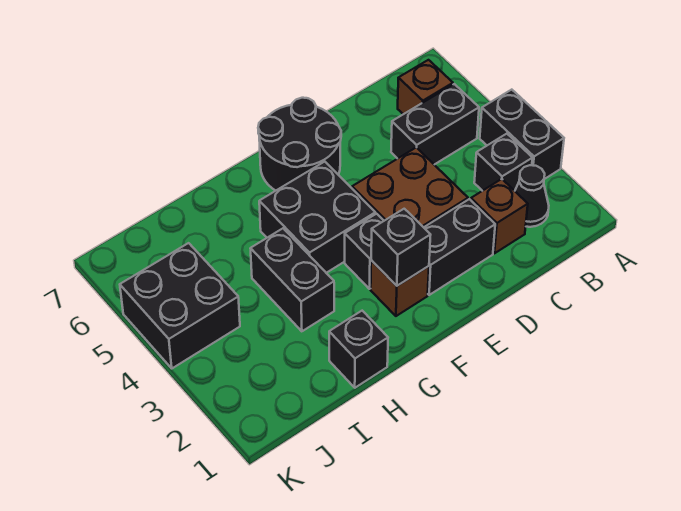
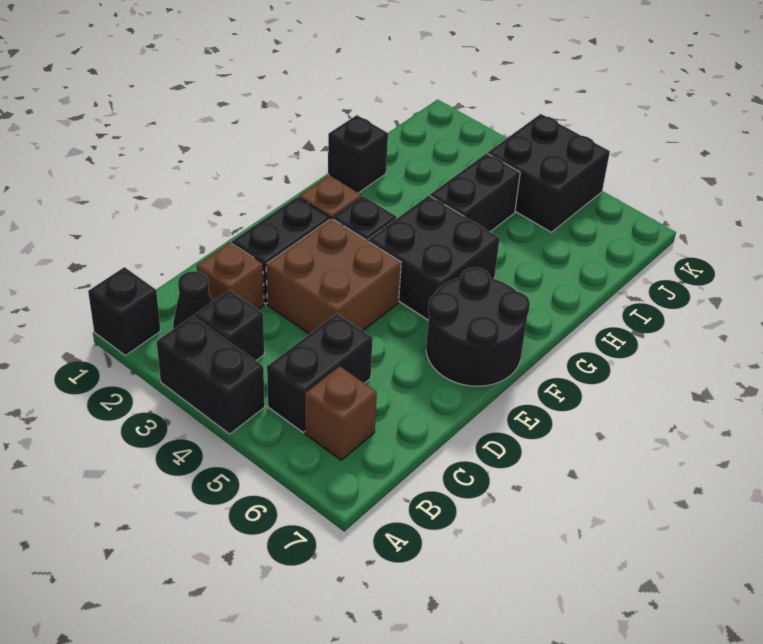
black brick F2 level 2 -> black brick A1 level 1
black brick H3:H4 level 1 -> black brick H4:I4 level 1

